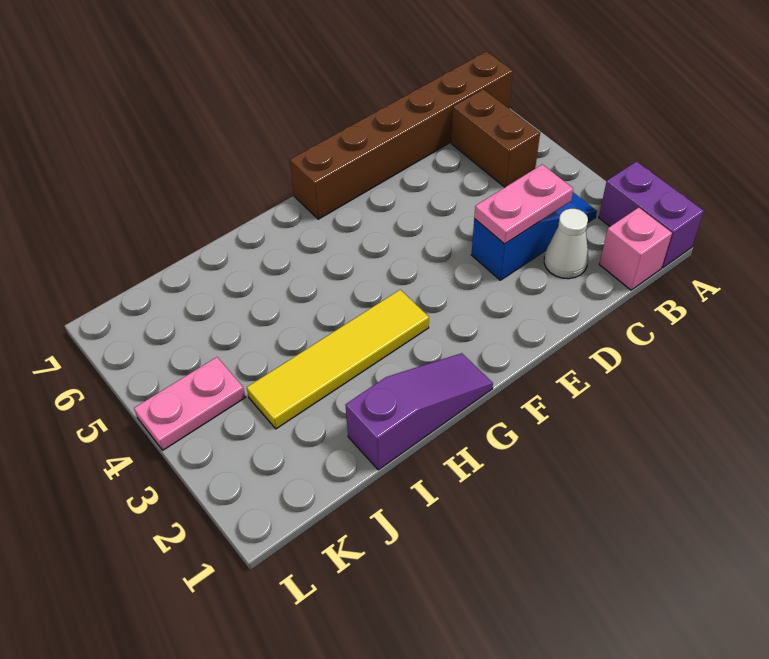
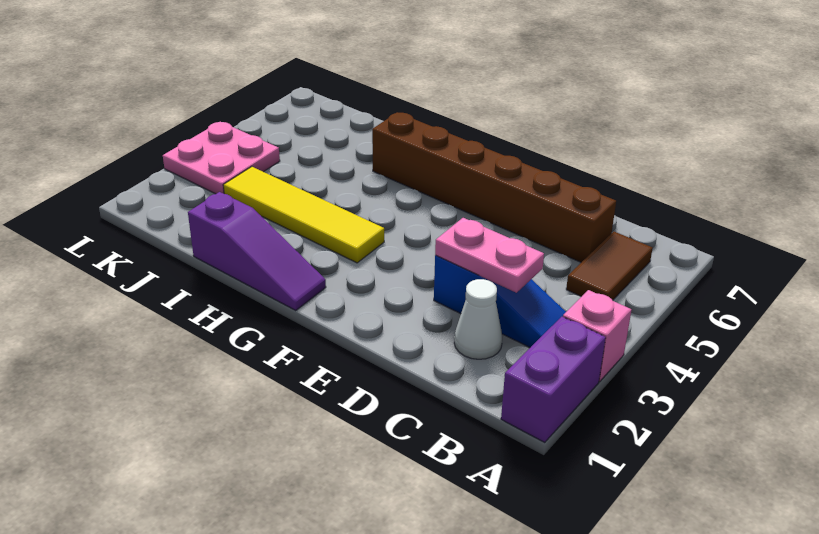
brown brick A7:F7 level 1 -> brown brick C6:H6 level 1
pink brick B1 level 1 -> pink brick A3 level 1
brown brick B5:B6 level 1 -> brown tile B5:B6 level 1
pink plate K4:L4 level 1 -> pink plate K3:L4 level 1

